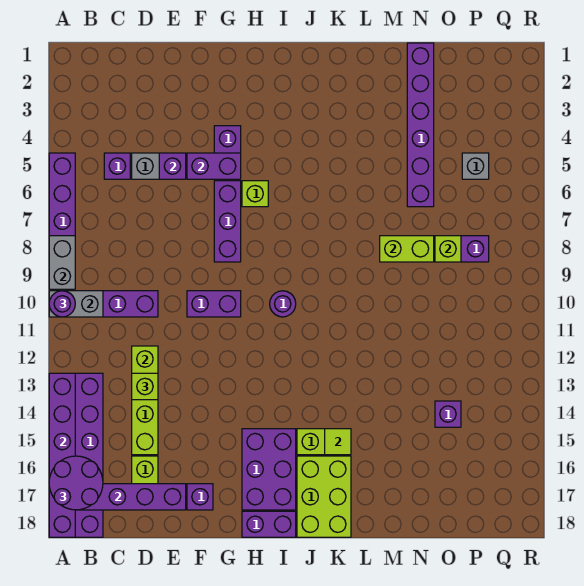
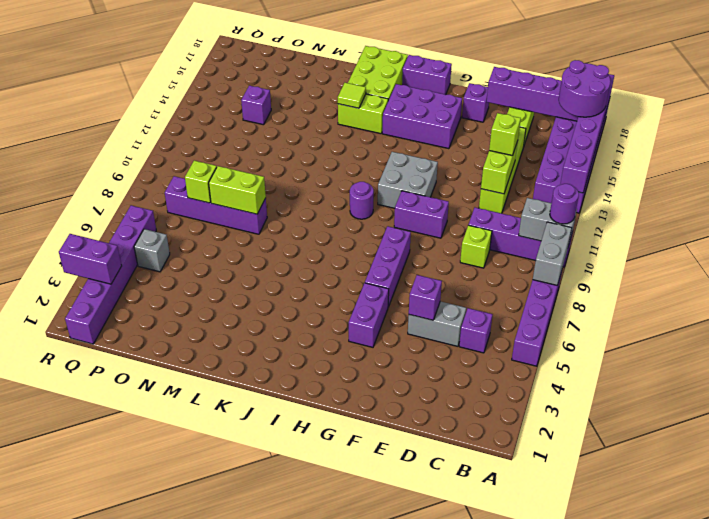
purple brick F5:G5 level 2 -> purple brick Q3:R3 level 2
none -> grey brick G11:H12 level 1
lime brick H6 level 1 -> lime brick D9 level 1
purple brick H15:I17 level 1 -> purple brick G15:I16 level 1
purple brick N1:N6 level 1 -> purple brick Q1:Q6 level 1

